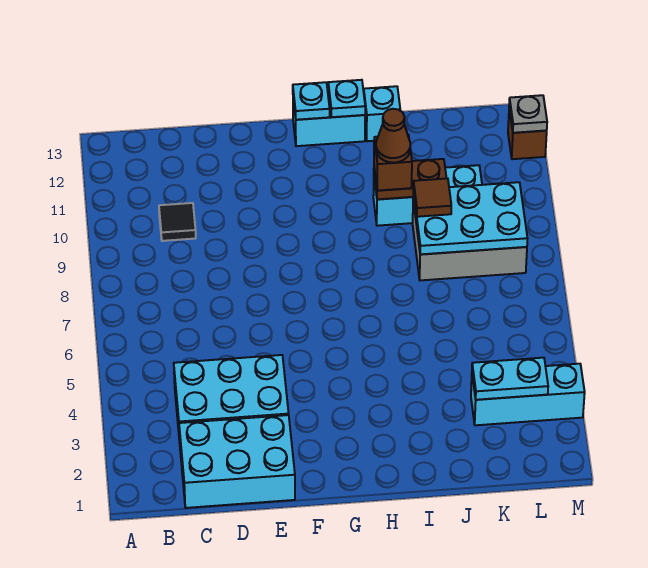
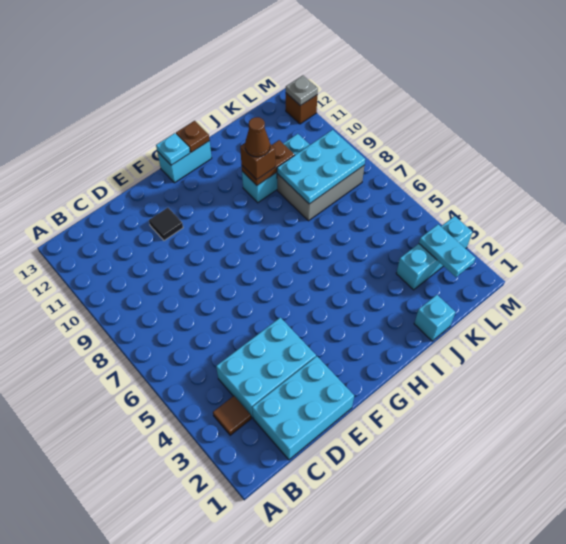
black tile C10 level 1 -> black tile E11 level 1
cyan plate H13 level 2 -> brown plate H13 level 2
cyan brick I13 level 1 -> cyan brick J1 level 1
brown tile J9 level 3 -> brown tile B3 level 1
cyan plate K3:L3 level 2 -> cyan plate L2:L3 level 2

